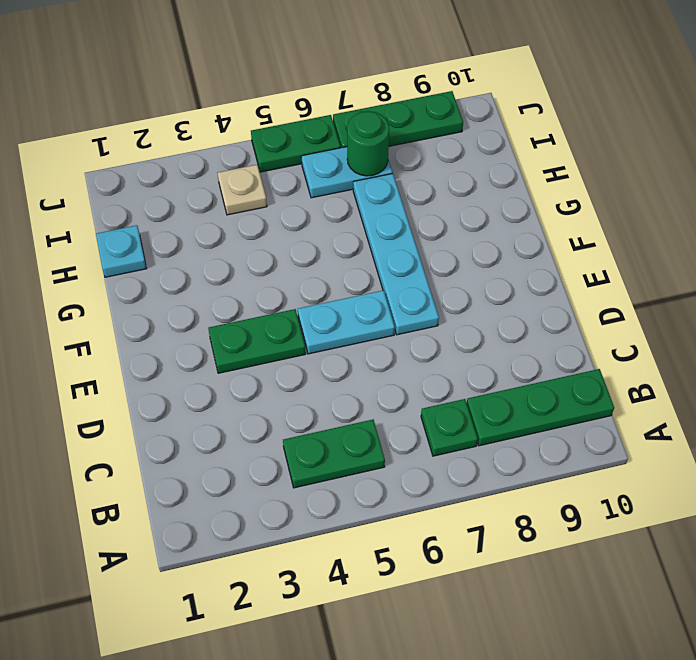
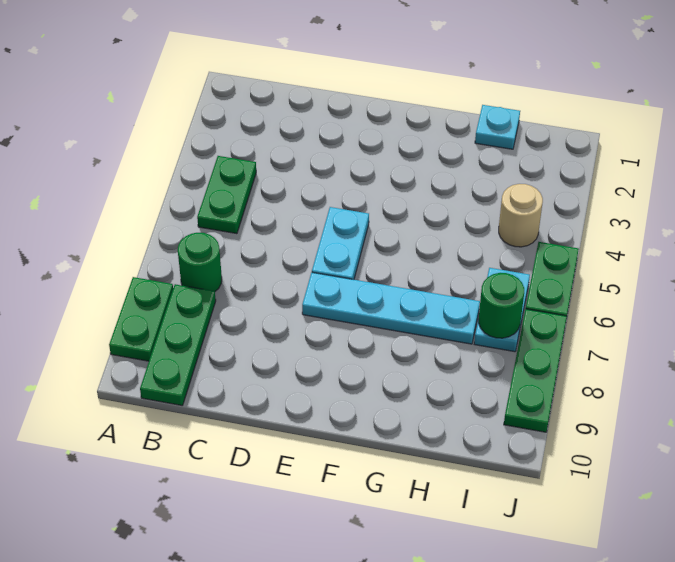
green plate B7 level 1 -> green round brick B7 level 1
green plate E3:E4 level 1 -> green plate A8:A9 level 1
tan plate I4 level 1 -> tan round brick I4 level 1

